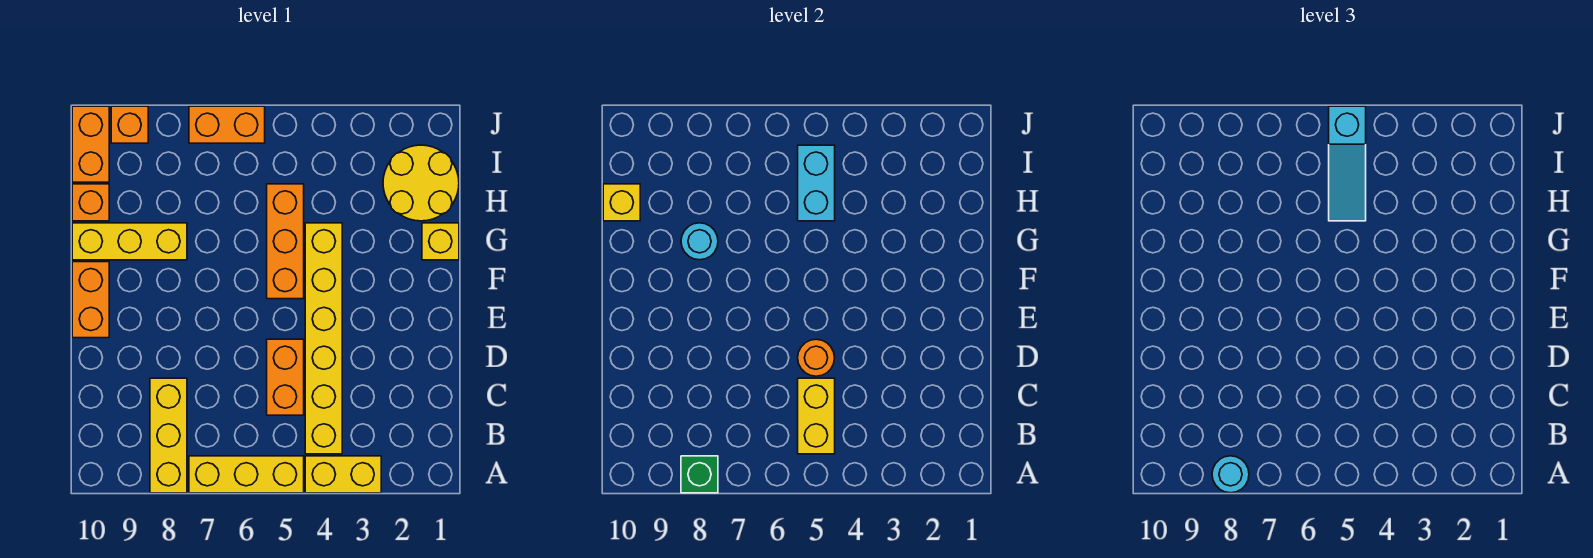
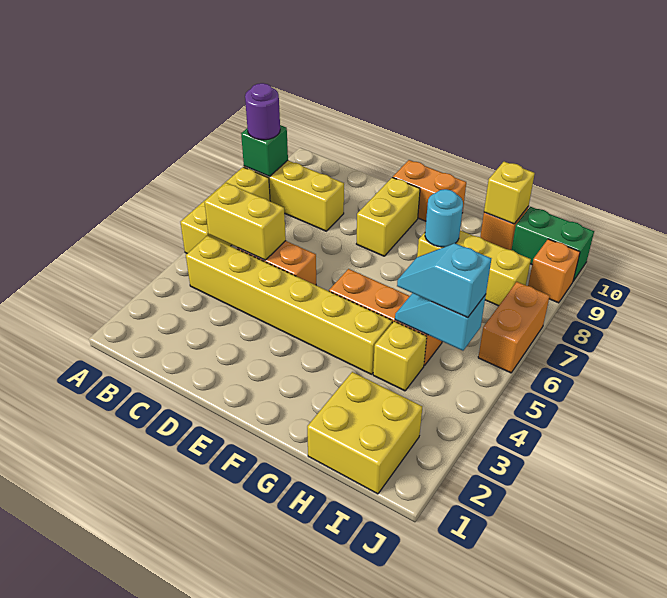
yellow brick A3:A4 level 1 -> yellow brick E8:E9 level 1
cyan round brick A8 level 3 -> purple round brick A8 level 3
orange round brick D5 level 2 -> none
yellow brick G1 level 1 -> yellow brick H4 level 1
yellow brick G8:G10 level 1 -> yellow brick G8:I8 level 1
yellow round brick H1:I2 level 1 -> yellow brick H1:I2 level 1
cyan brick H5:I5 level 2 -> cyan slope H5:I5 level 2 top I
cyan slope H5:J5 level 3 top J -> cyan slope H5:I5 level 3 top I
orange brick I10:J10 level 1 -> green brick I10:J10 level 1

